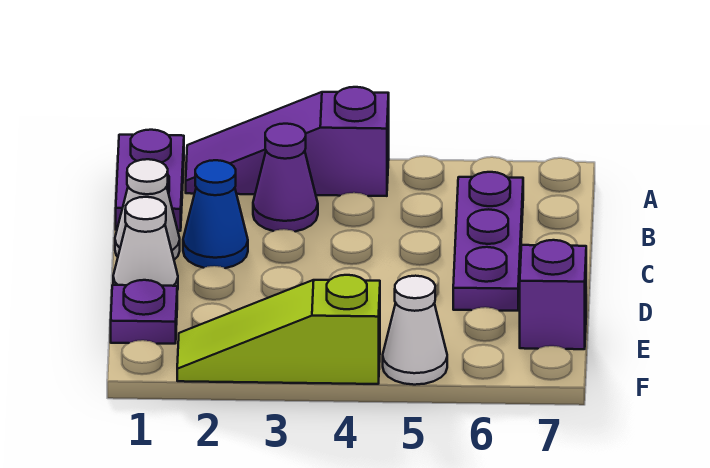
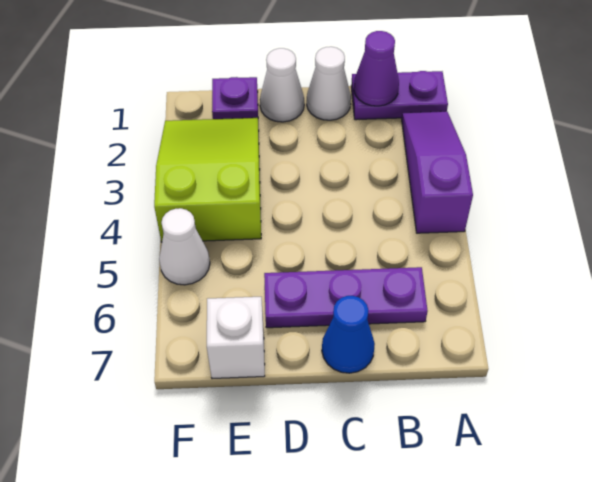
purple cone B3 level 1 -> purple cone B1 level 2
blue cone C2 level 1 -> blue cone C7 level 1
purple brick E7 level 1 -> white brick E7 level 1
lime slope F2:F4 level 1 top 4 -> lime slope E2:F4 level 1 top 4

